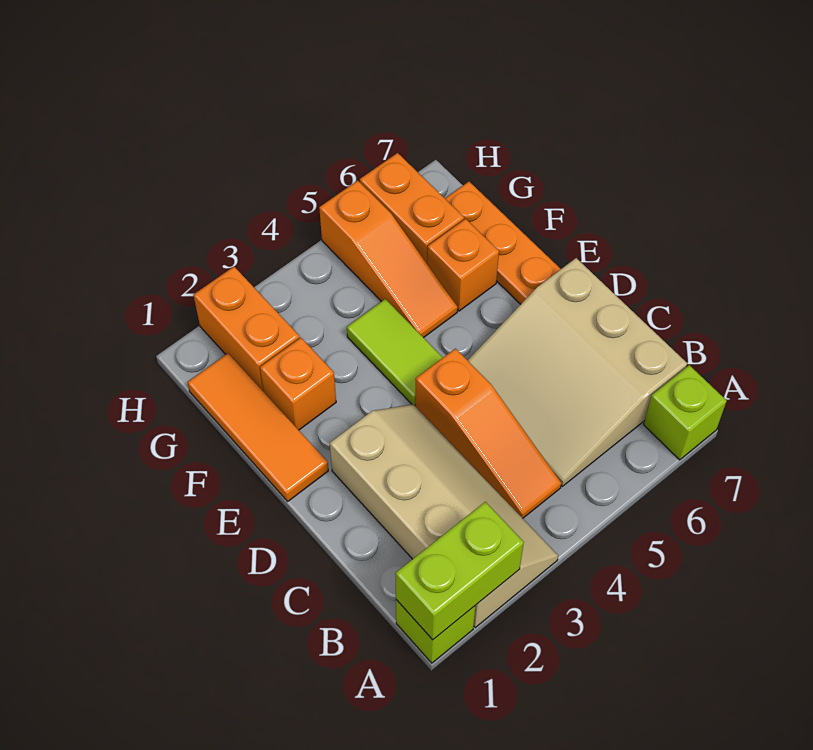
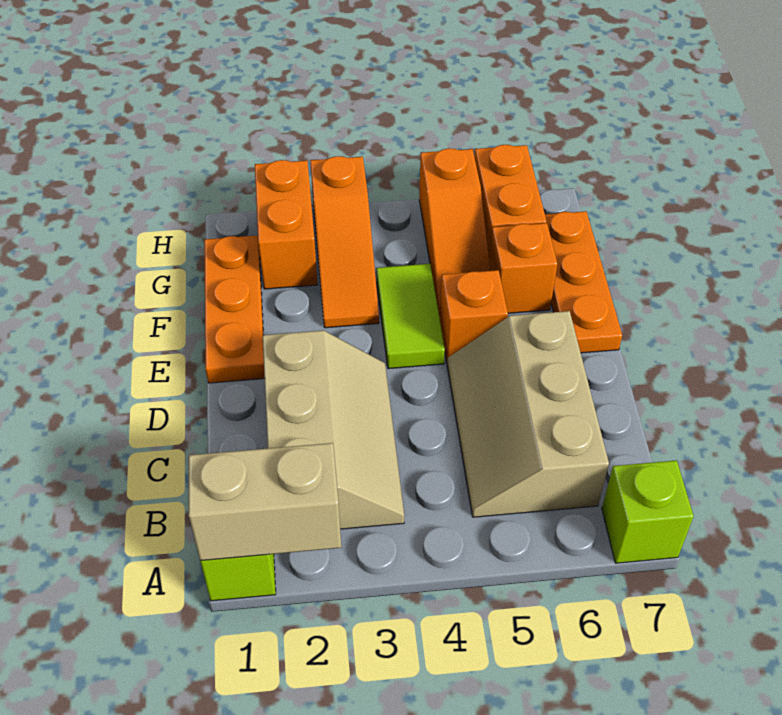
lime brick A1:A2 level 2 -> tan brick A1:A2 level 2
tan slope A2:D3 level 1 top 2 -> tan slope B2:D3 level 1 top 2
orange slope B4:D4 level 1 top D -> orange slope F3:H3 level 1 top H
tan slope B5:D7 level 1 top 7 -> tan slope B5:D6 level 1 top 6
orange tile E1:G1 level 1 -> orange plate E1:G1 level 1
orange brick F2 level 1 -> orange brick E5 level 1

